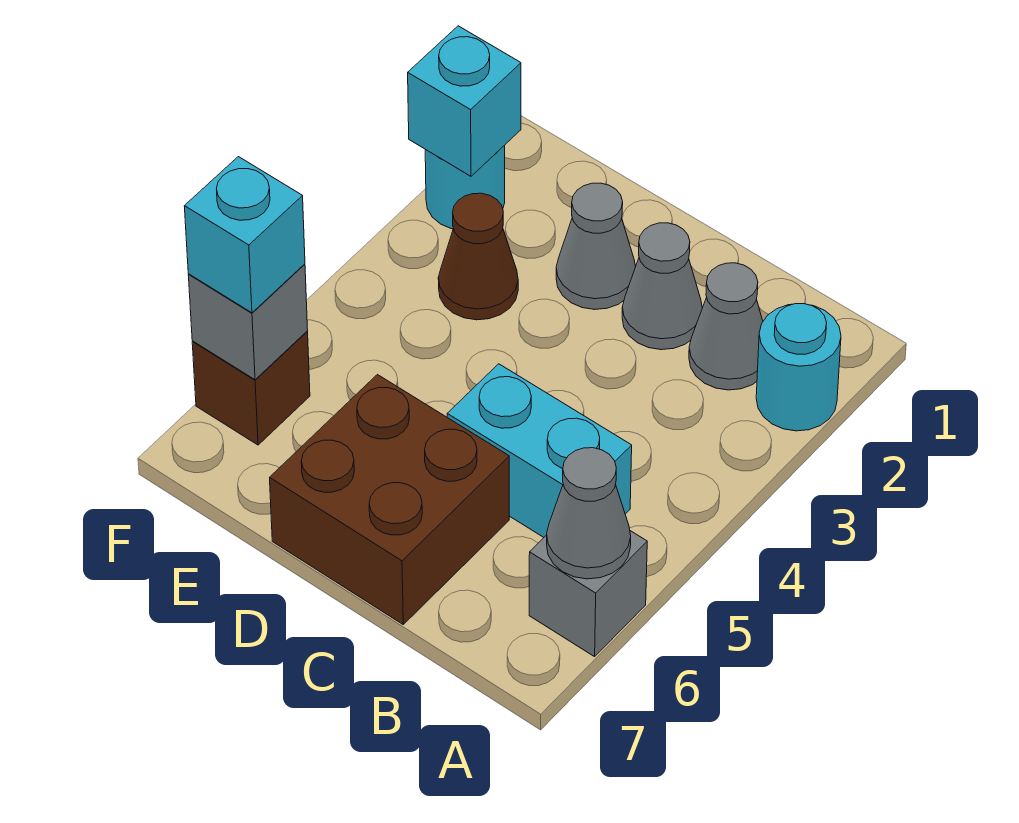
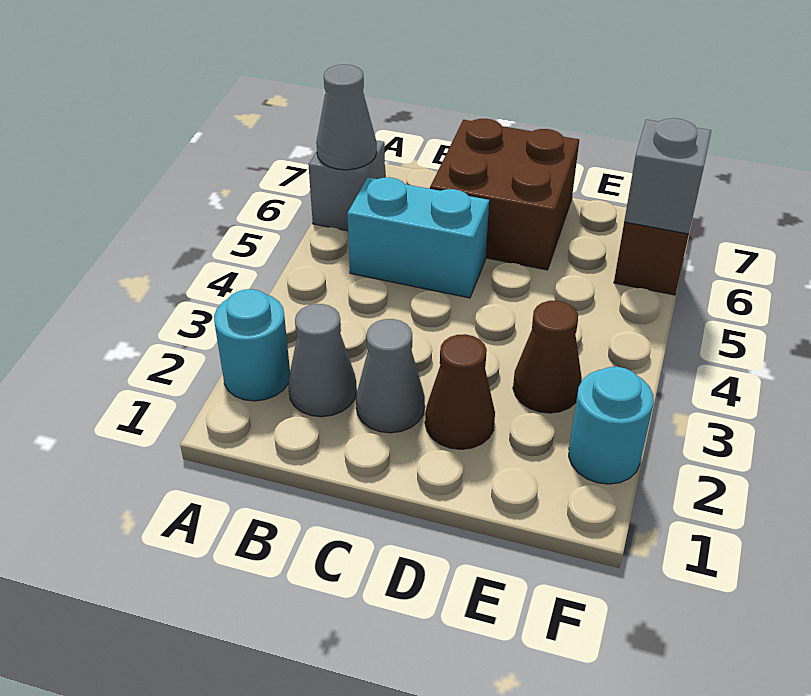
grey cone D2 level 1 -> brown cone D2 level 1
cyan brick F2 level 2 -> none
cyan brick F6 level 3 -> none

